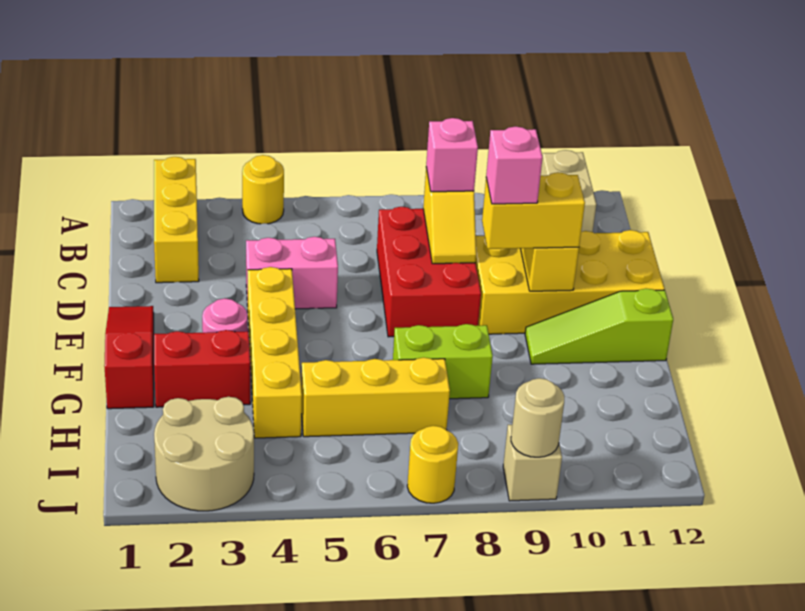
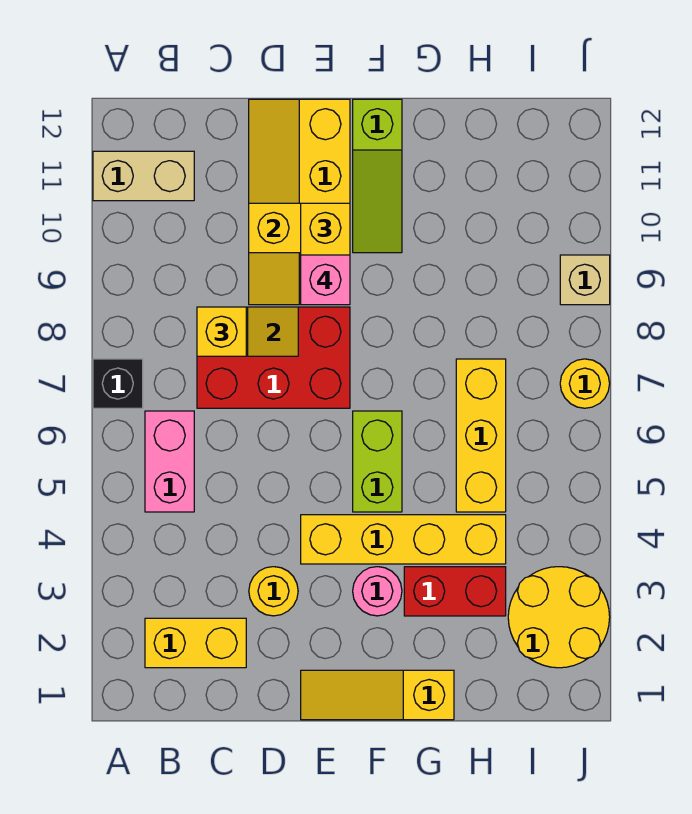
yellow brick A2:C2 level 1 -> yellow brick B2:C2 level 1
yellow round brick A4 level 1 -> yellow round brick D3 level 1
none -> black brick A7 level 1
pink brick C8 level 3 -> yellow brick C8 level 3
pink brick D4:D5 level 1 -> pink brick B5:B6 level 1
yellow brick D9:E12 level 1 -> yellow slope D9:E12 level 1 top E
red slope E1:G1 level 1 top G -> yellow slope E1:G1 level 1 top G
red brick G2:G3 level 1 -> red brick G3:H3 level 1
lime brick G7:G8 level 1 -> lime brick F5:F6 level 1
tan round brick I2:J3 level 1 -> yellow round brick I2:J3 level 1
tan round brick J9 level 2 -> none

